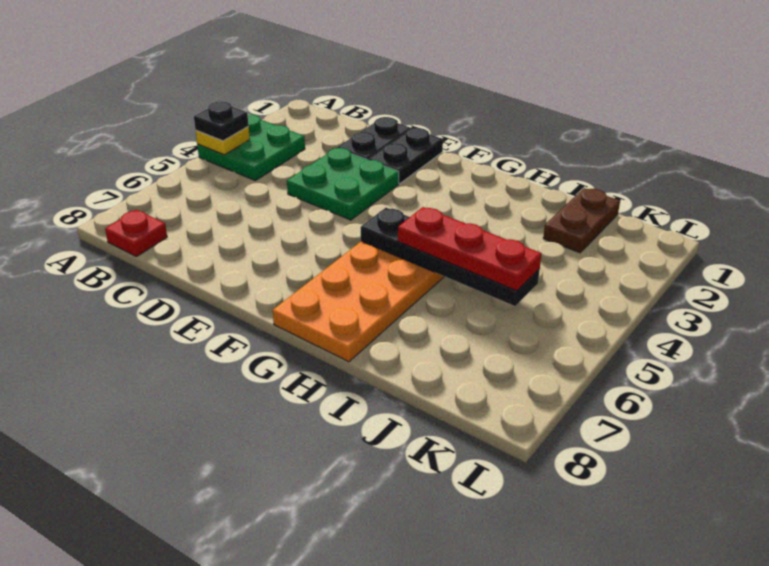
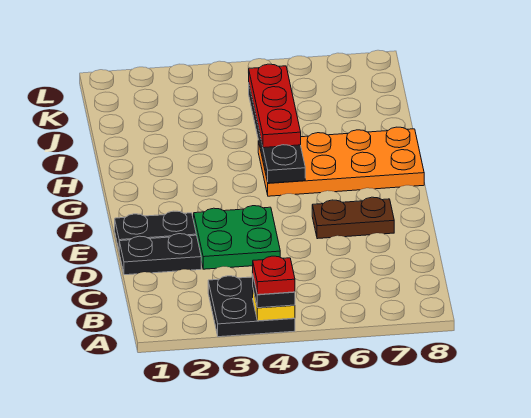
green plate A3:B4 level 1 -> black plate A3:B4 level 1
red plate B8 level 1 -> red plate A4 level 4
brown plate J1:J2 level 1 -> brown plate E6:E7 level 1

